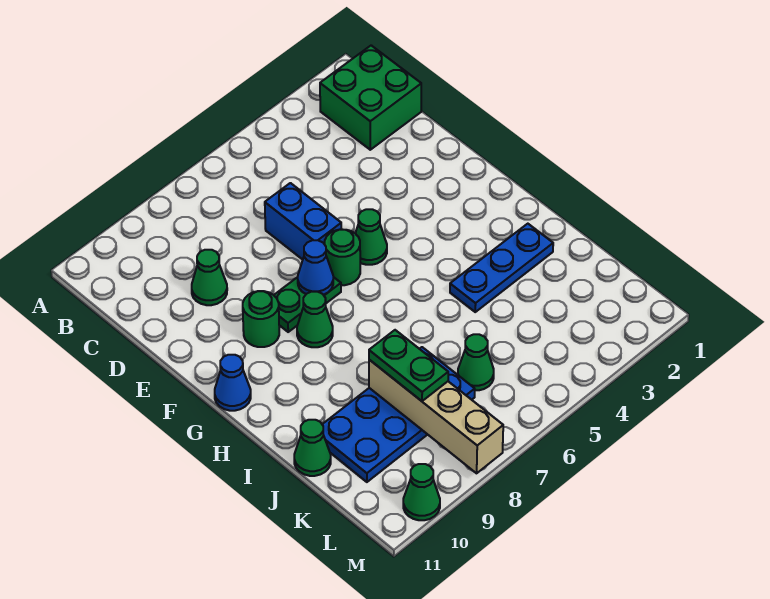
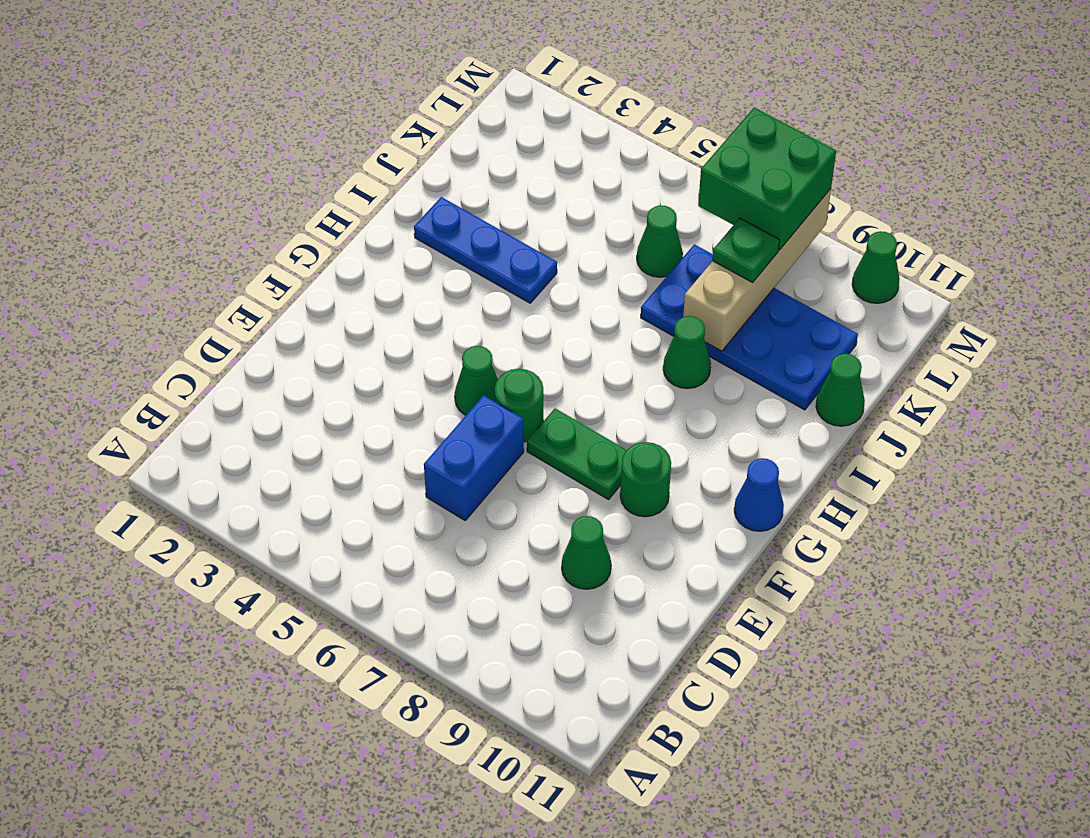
green brick B1:C2 level 1 -> green brick L7:M8 level 3
blue cone F7 level 2 -> none
green cone G8 level 1 -> green cone I8 level 1
green plate J8:K8 level 3 -> green plate K8 level 3

